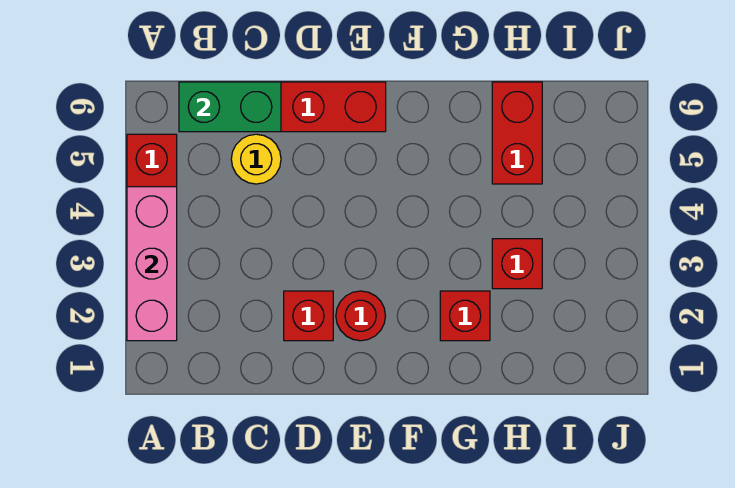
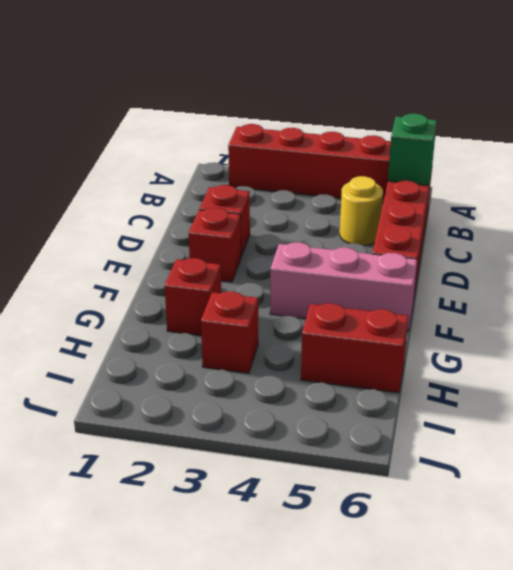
pink brick A2:A4 level 2 -> pink brick F4:F6 level 1
green brick B6:C6 level 2 -> green brick B6 level 2
red round brick E2 level 1 -> red brick E2 level 1

